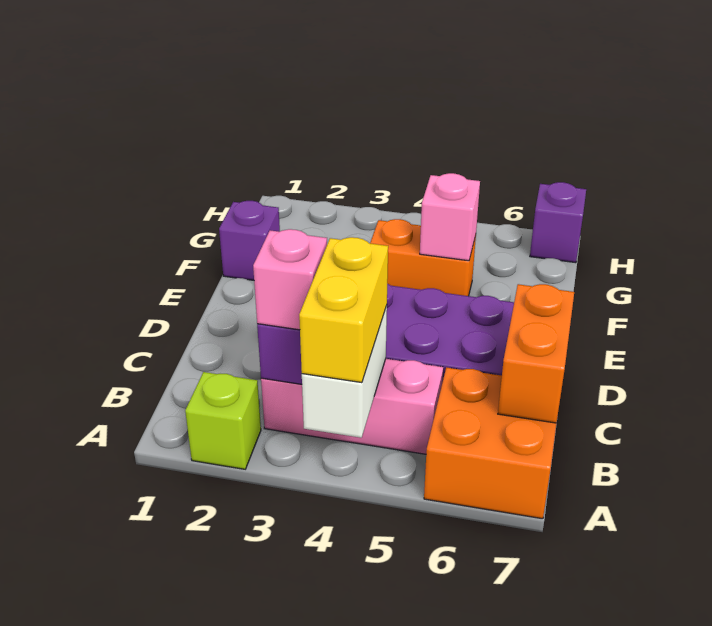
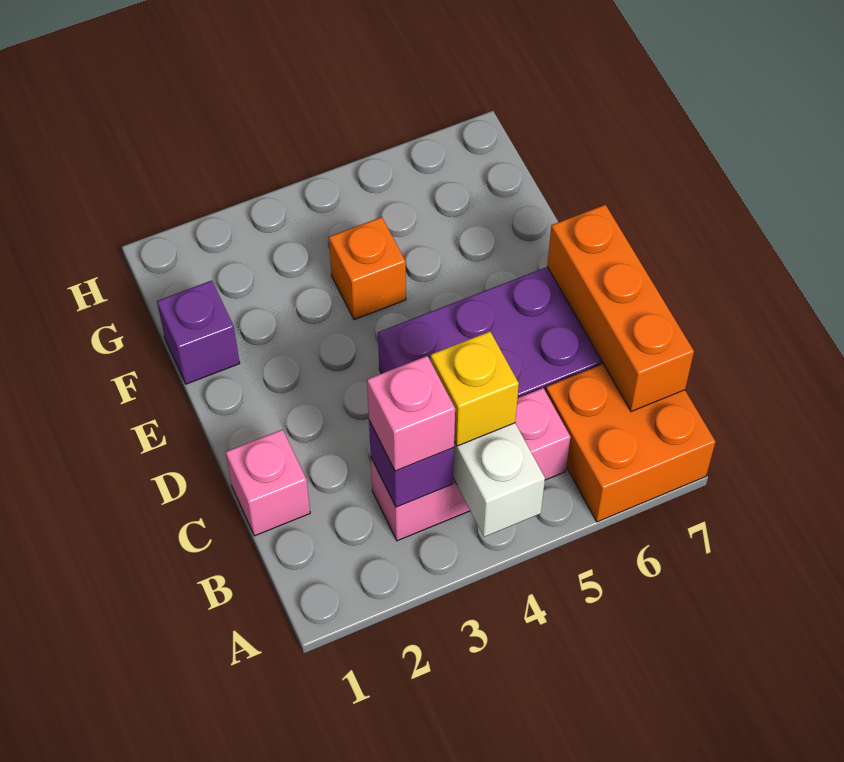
lime brick A2 level 1 -> none
yellow brick A4:B4 level 3 -> yellow brick B4 level 3
orange brick B7:C7 level 2 -> orange brick B7:D7 level 2
orange brick F4:F5 level 1 -> orange brick F4 level 1
pink brick F5 level 2 -> pink brick C1 level 1
purple brick H7 level 1 -> none

